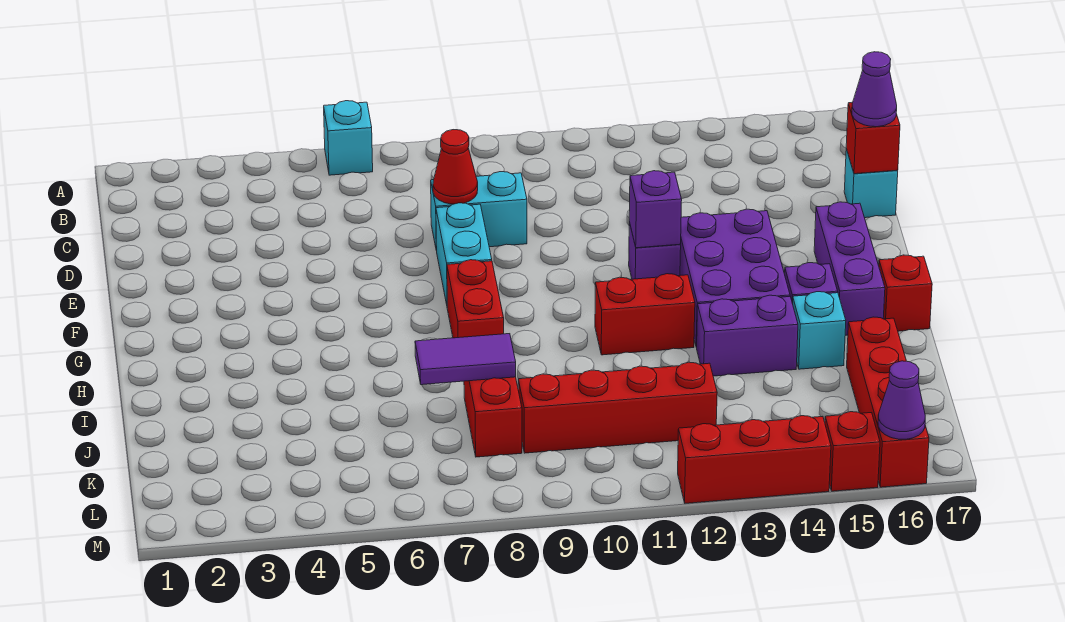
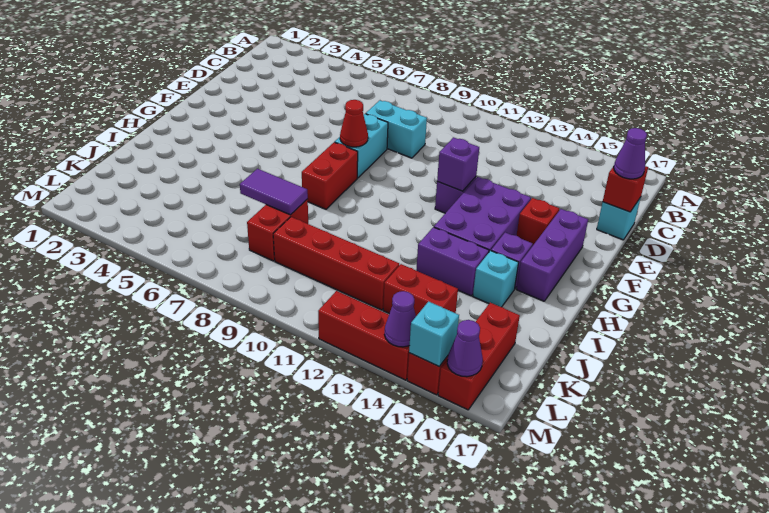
cyan brick A6 level 1 -> cyan brick M15 level 2
red cone D8 level 2 -> red cone F8 level 2
red brick H11:H12 level 1 -> red brick K13:K14 level 1
red brick H17 level 1 -> red brick F15 level 1
red brick J16:M16 level 1 -> red brick K16:M16 level 1
none -> purple cone M14 level 2

